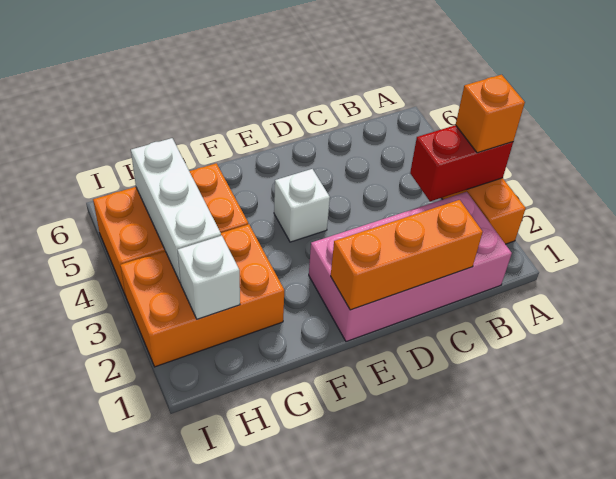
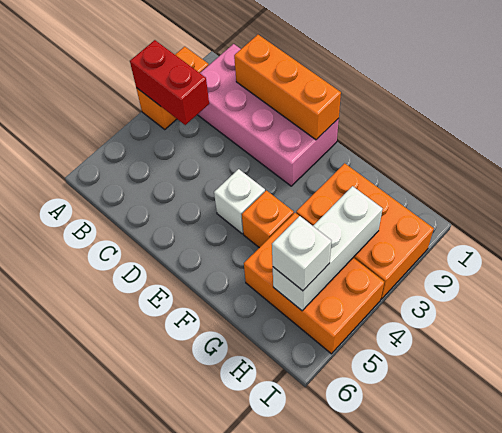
orange brick A3 level 3 -> orange brick F4 level 1
white brick H2 level 2 -> white brick H5 level 3

